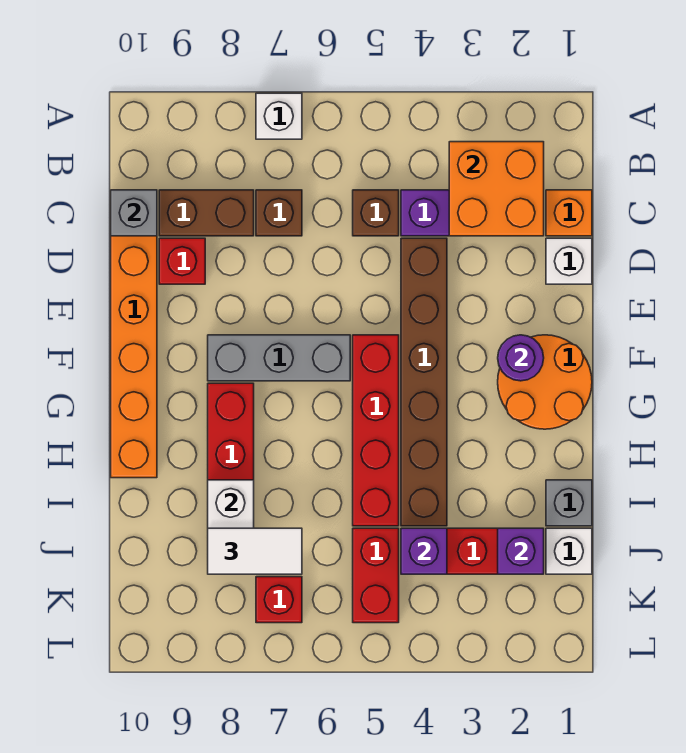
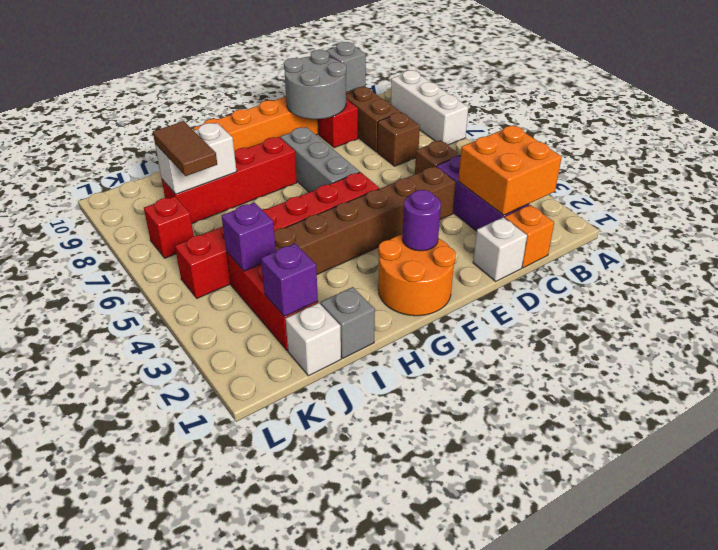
white brick A7 level 1 -> white brick A7:A9 level 1
none -> grey round brick D9:E10 level 2
white tile J7:J8 level 3 -> brown tile J7:J8 level 3

